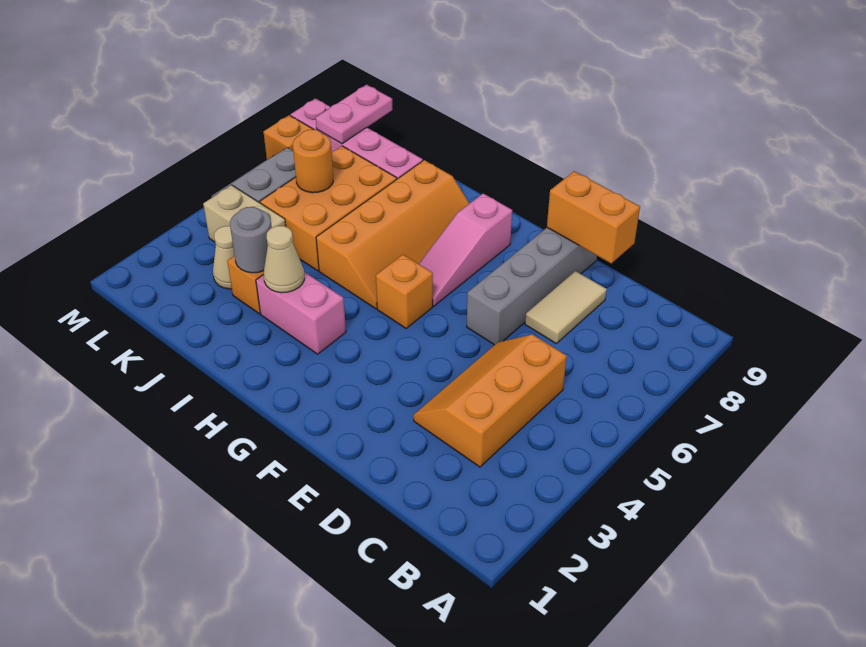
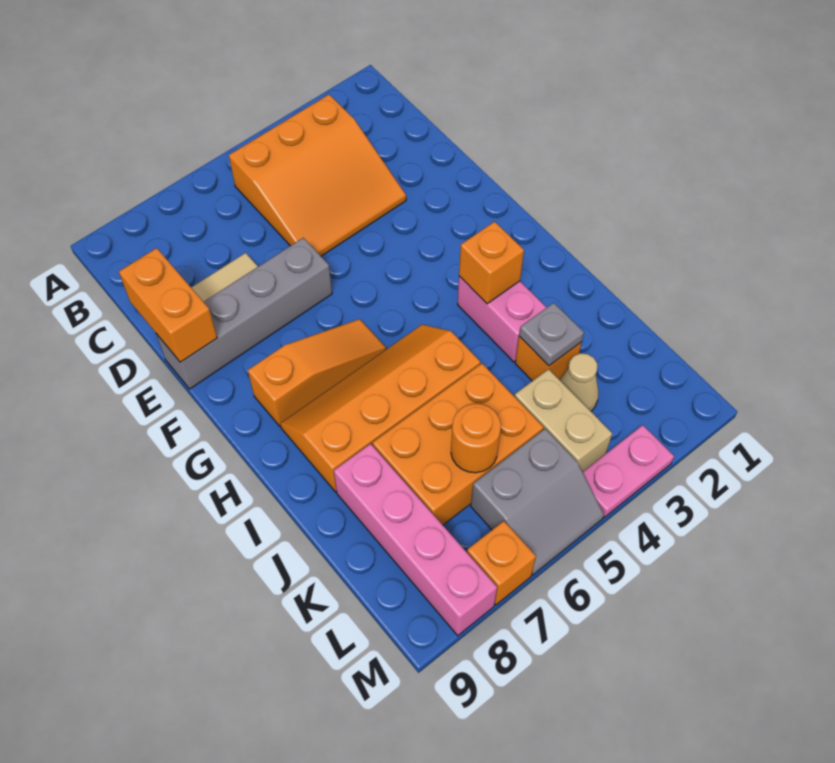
orange slope C3:D5 level 1 top C -> orange slope B3:D5 level 1 top B
orange brick G5 level 1 -> orange brick H3 level 2
pink slope G6:G8 level 1 top 8 -> orange slope G6:G8 level 1 top 8
tan cone I3 level 2 -> none
grey round brick J3 level 2 -> grey plate J3 level 2
pink plate L8:L9 level 2 -> pink plate M3:M4 level 1

